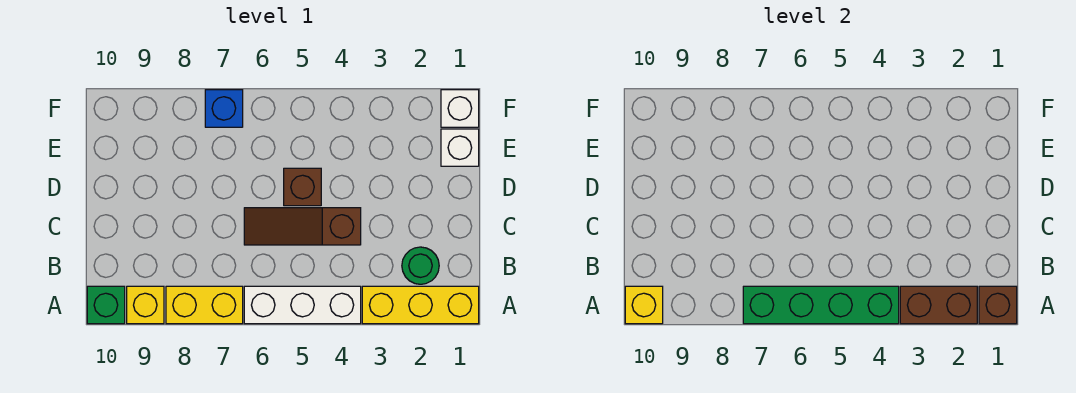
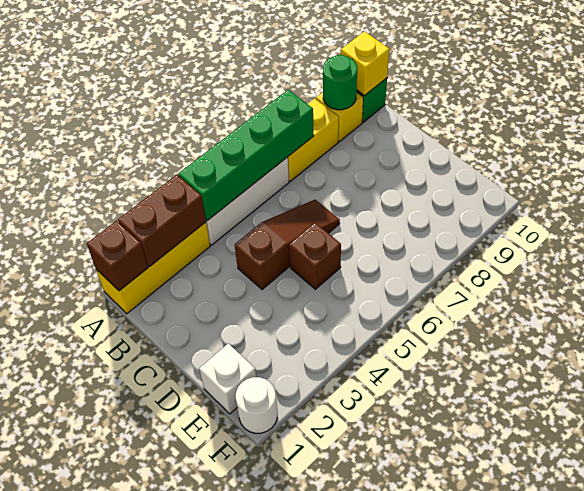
green round brick B2 level 1 -> green round brick A9 level 2
white brick F1 level 1 -> white round brick F1 level 1
blue brick F7 level 1 -> none

